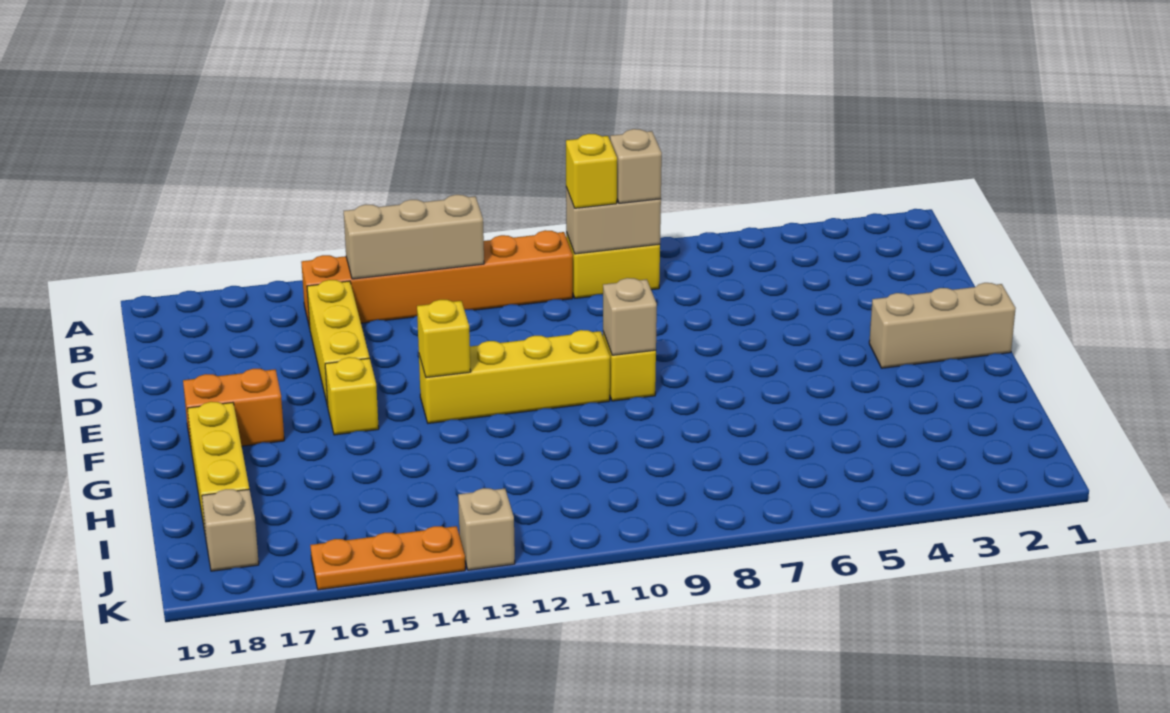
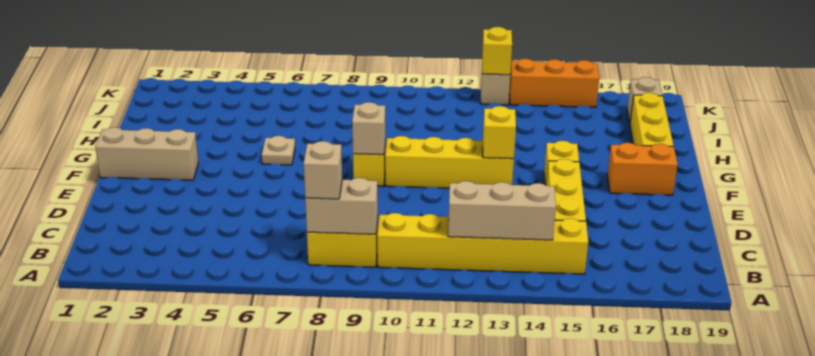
yellow brick B9 level 3 -> yellow brick K13 level 2
orange brick B10:B15 level 1 -> yellow brick B10:B15 level 1
none -> tan plate G6 level 1
orange plate K14:K16 level 1 -> orange brick K14:K16 level 1

